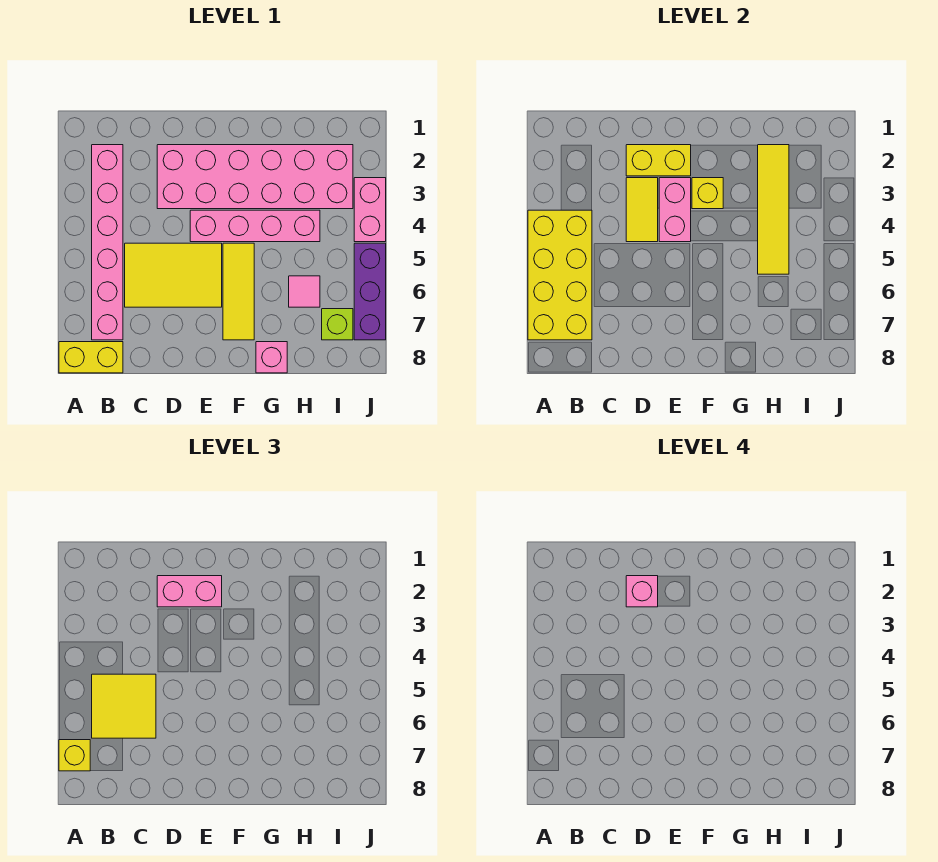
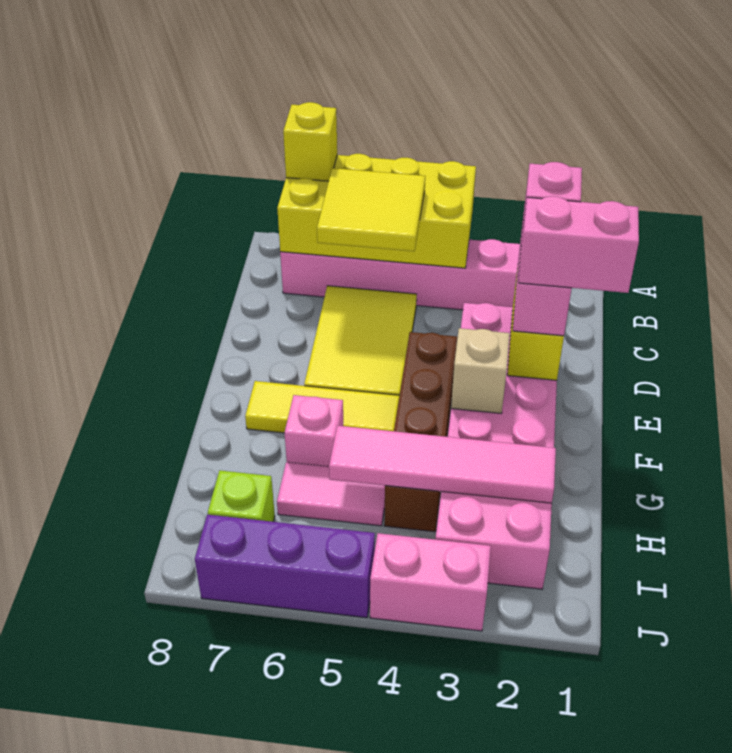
yellow brick A8:B8 level 1 -> none
yellow tile D3:D4 level 2 -> none
pink brick E3:E4 level 2 -> pink brick E1:E2 level 4
pink brick E4:H4 level 1 -> brown brick E4:H4 level 1
yellow brick F3 level 2 -> tan brick F3 level 2
pink brick G8 level 1 -> pink brick G6 level 1
yellow tile H2:H5 level 2 -> pink tile H2:H5 level 2
pink tile H6 level 1 -> pink tile H5:H6 level 1

